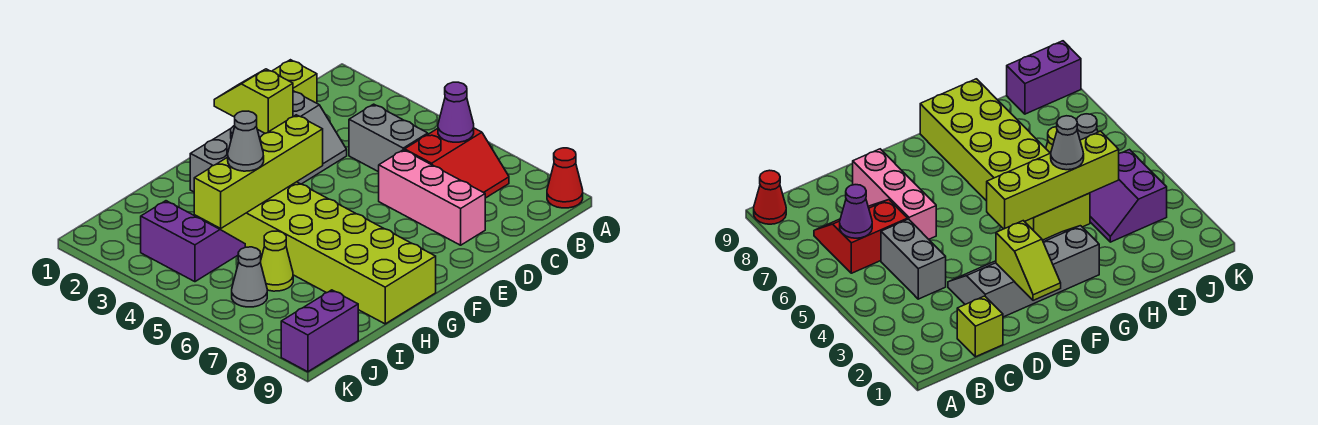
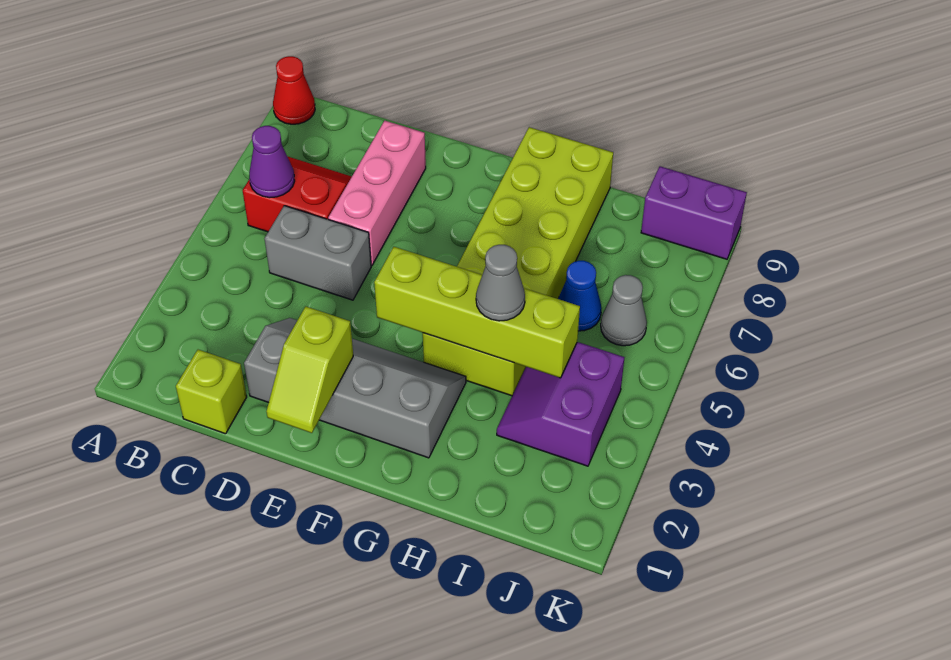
grey brick C4:C5 level 1 -> grey brick C5:D5 level 1
lime cone I6 level 1 -> blue cone I6 level 1

